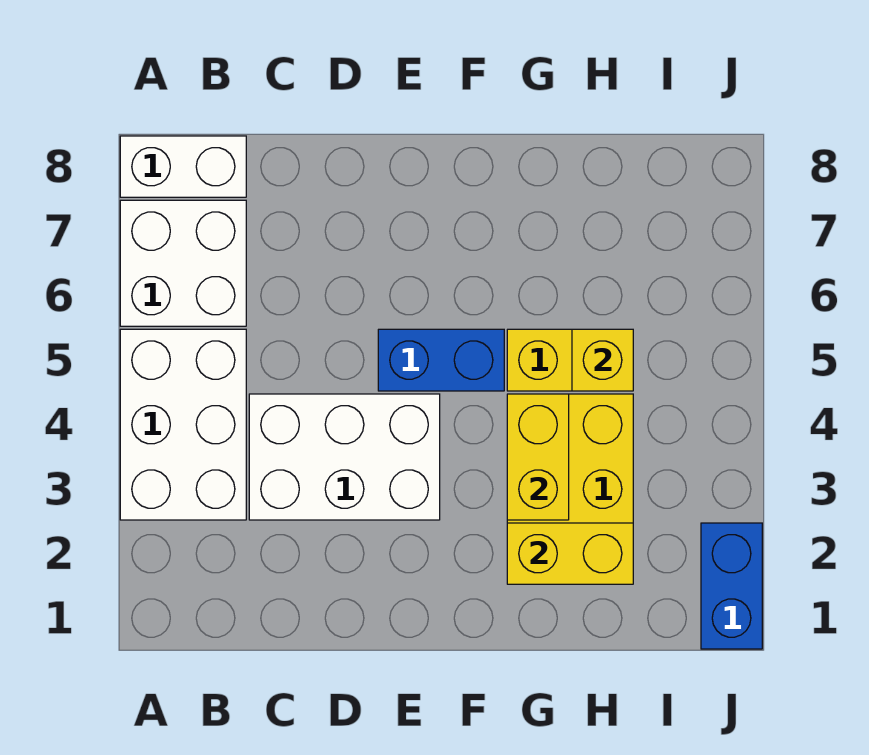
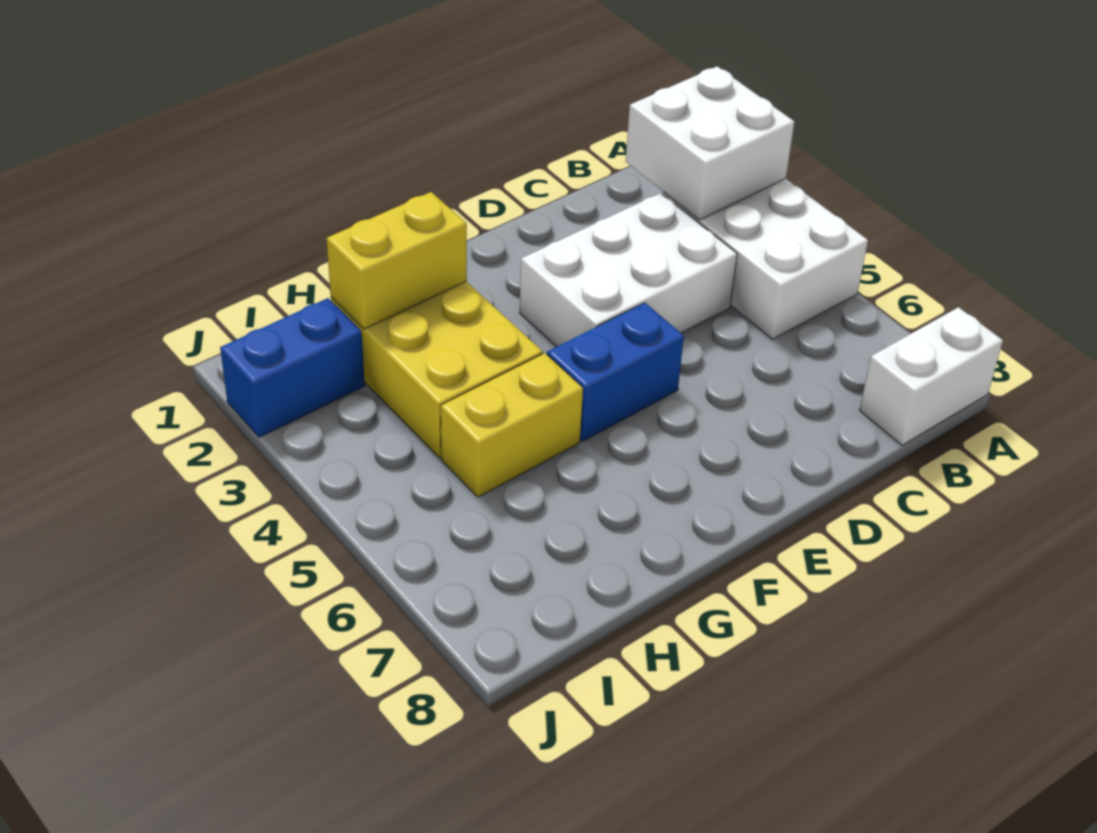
white brick A6:B7 level 1 -> white brick A2:B3 level 2
yellow brick G3:G4 level 2 -> none
yellow brick H5 level 2 -> none
blue brick J1:J2 level 1 -> blue brick I2:J2 level 1

